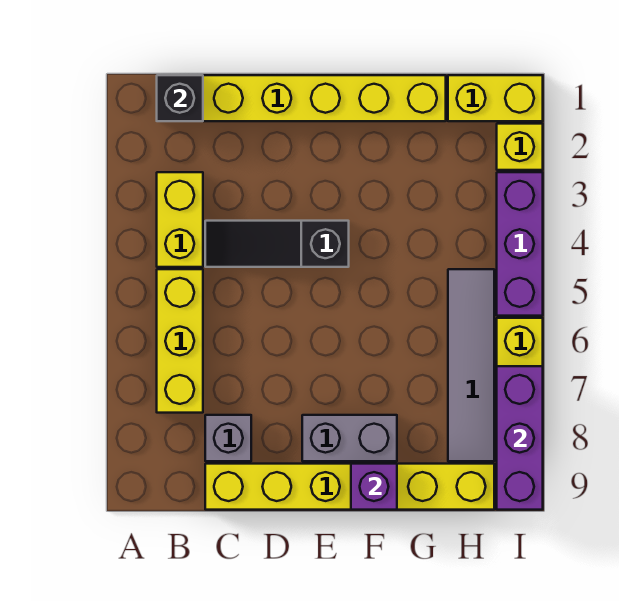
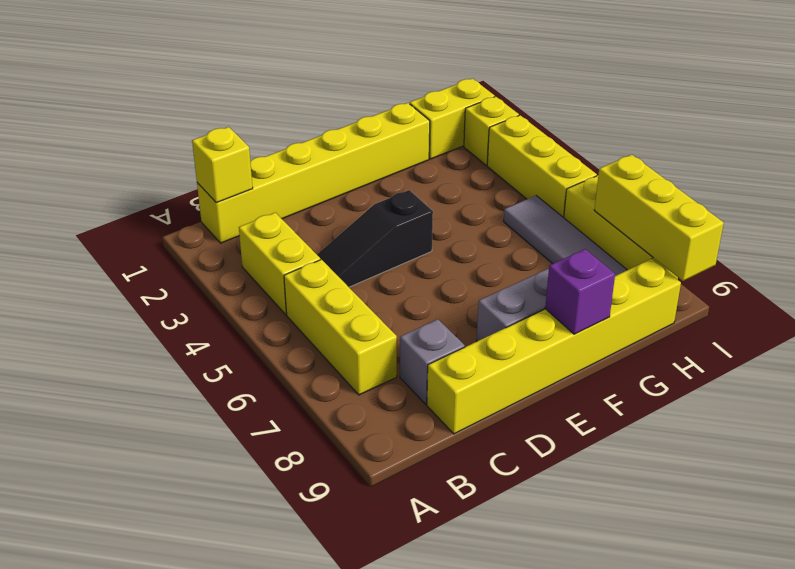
black brick B1 level 2 -> yellow brick B1 level 2
purple brick I3:I5 level 1 -> yellow brick I3:I5 level 1
purple brick I7:I9 level 2 -> yellow brick I7:I9 level 2

